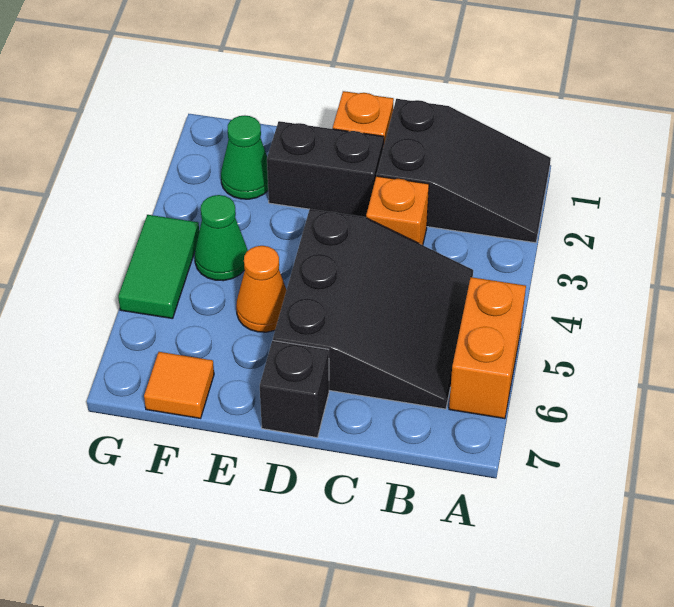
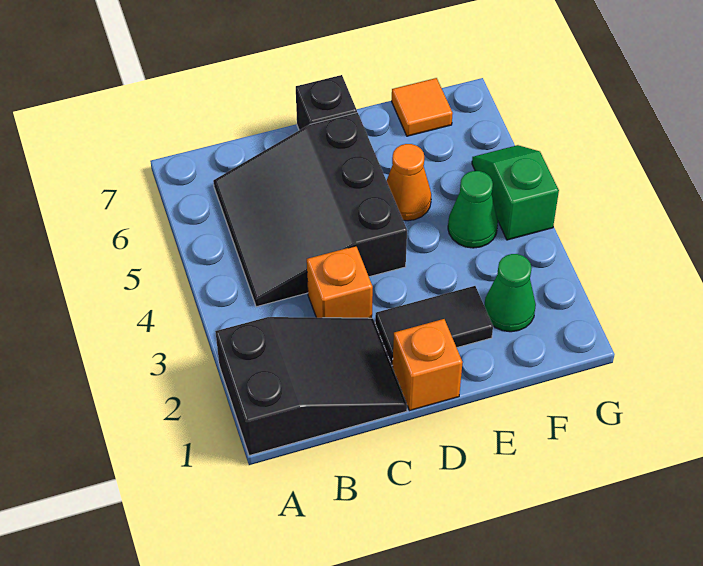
black slope A1:C2 level 1 top C -> black slope A1:C2 level 1 top A
orange brick A5:A6 level 1 -> none
black brick D2:E2 level 1 -> black tile D2:E2 level 1
green tile G4:G5 level 1 -> green slope G4:G5 level 1 top 4

